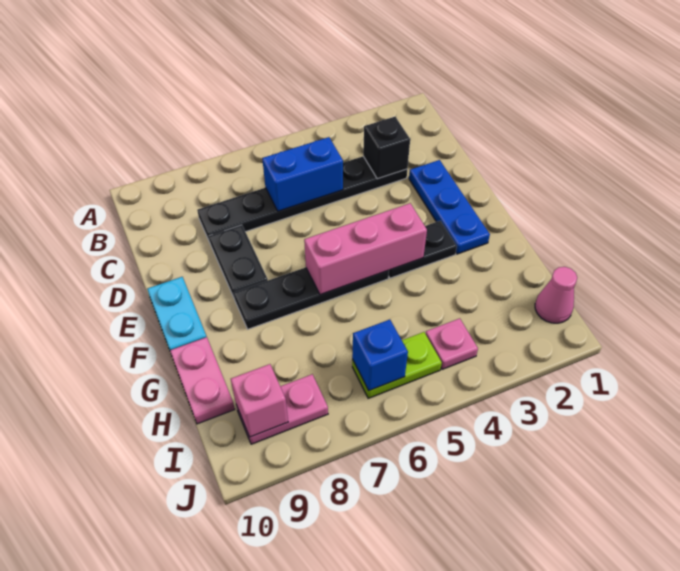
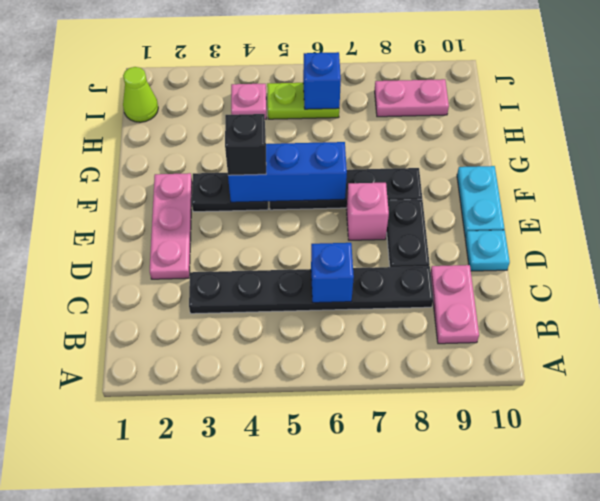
black brick C3 level 2 -> black brick F4 level 3
blue brick C5:C6 level 2 -> blue brick C6 level 2
blue plate D2:F2 level 1 -> pink plate D2:F2 level 1
none -> cyan plate D10 level 1
pink brick F4:F6 level 2 -> blue brick F4:F6 level 2
pink plate G10:H10 level 1 -> pink plate B9:C9 level 1
pink cone I1 level 1 -> lime cone I1 level 1
pink brick I9 level 2 -> pink brick E7 level 1

